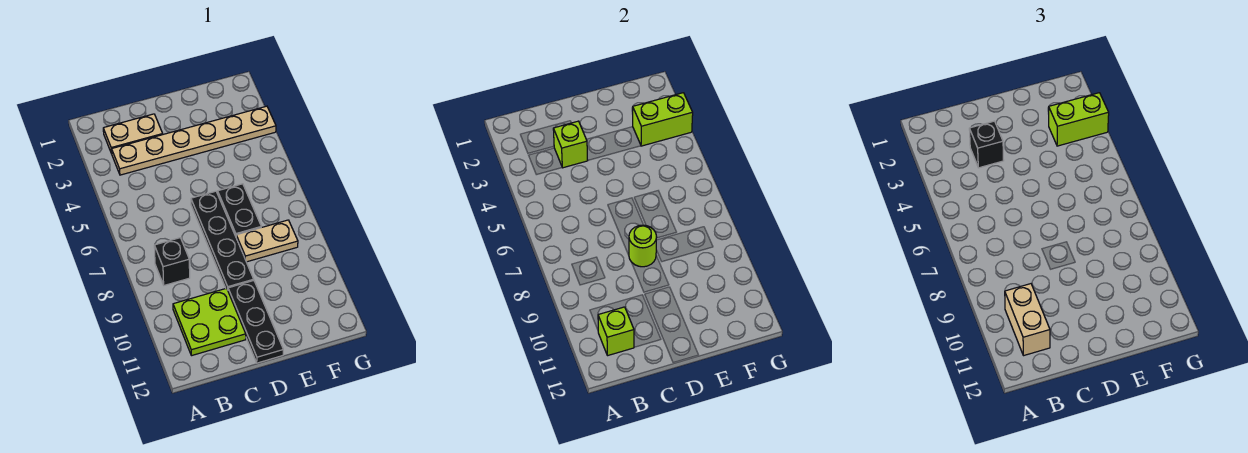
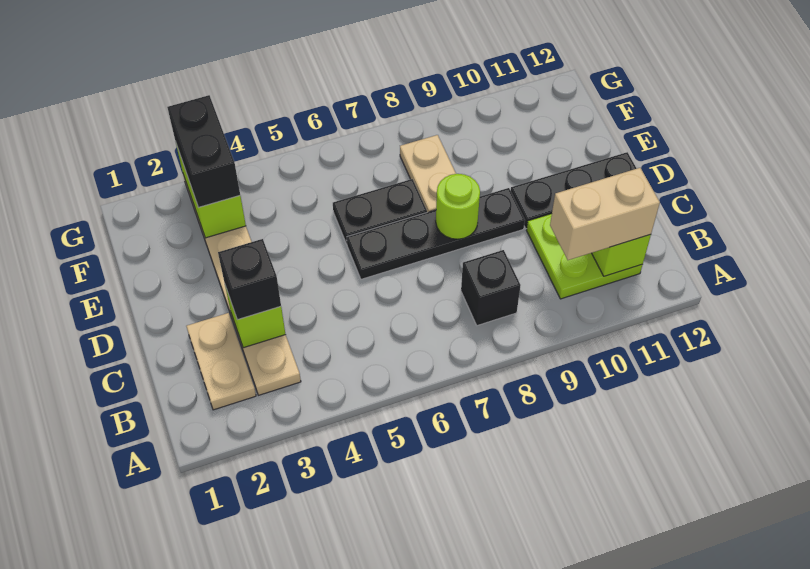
lime brick F3:G3 level 3 -> black brick F3:G3 level 3

